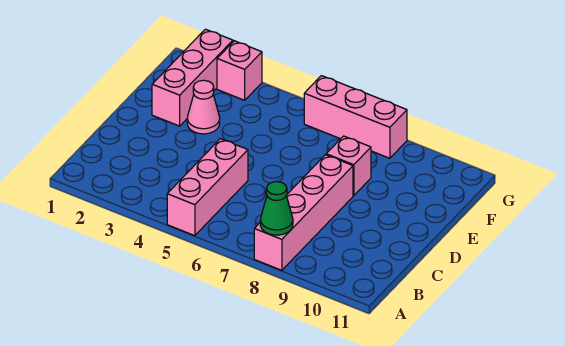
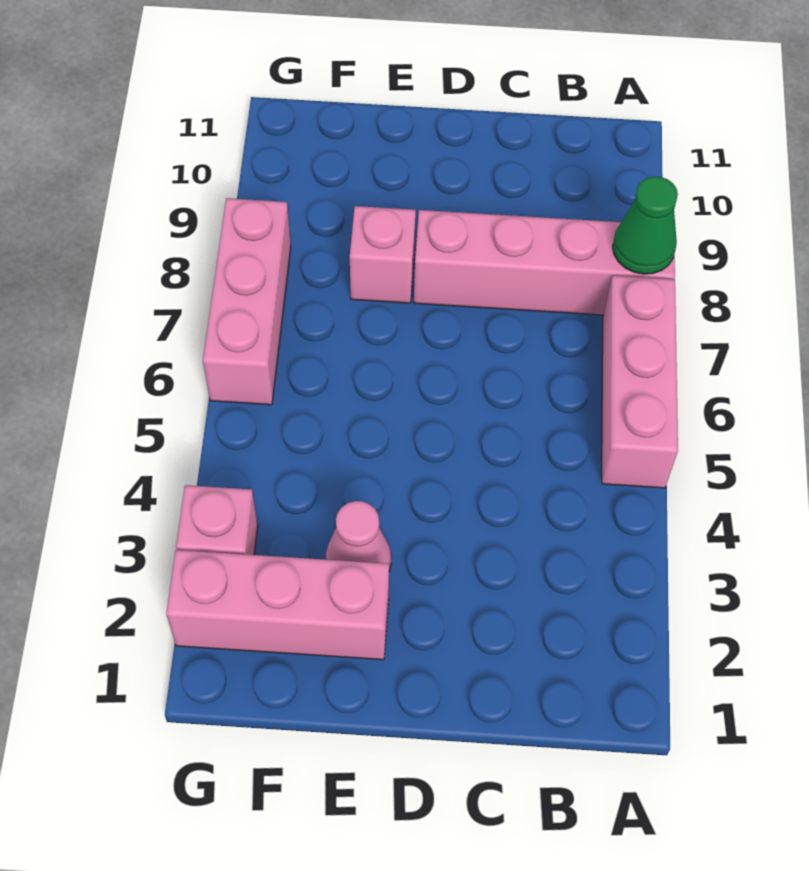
pink brick A5:C5 level 1 -> pink brick A5:A7 level 1

